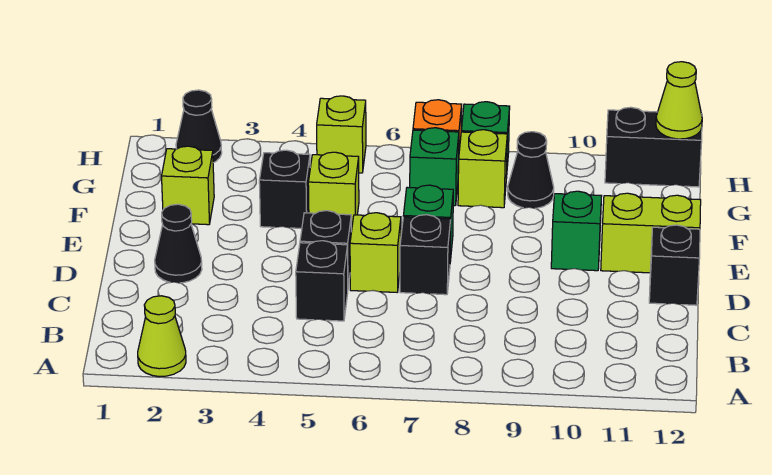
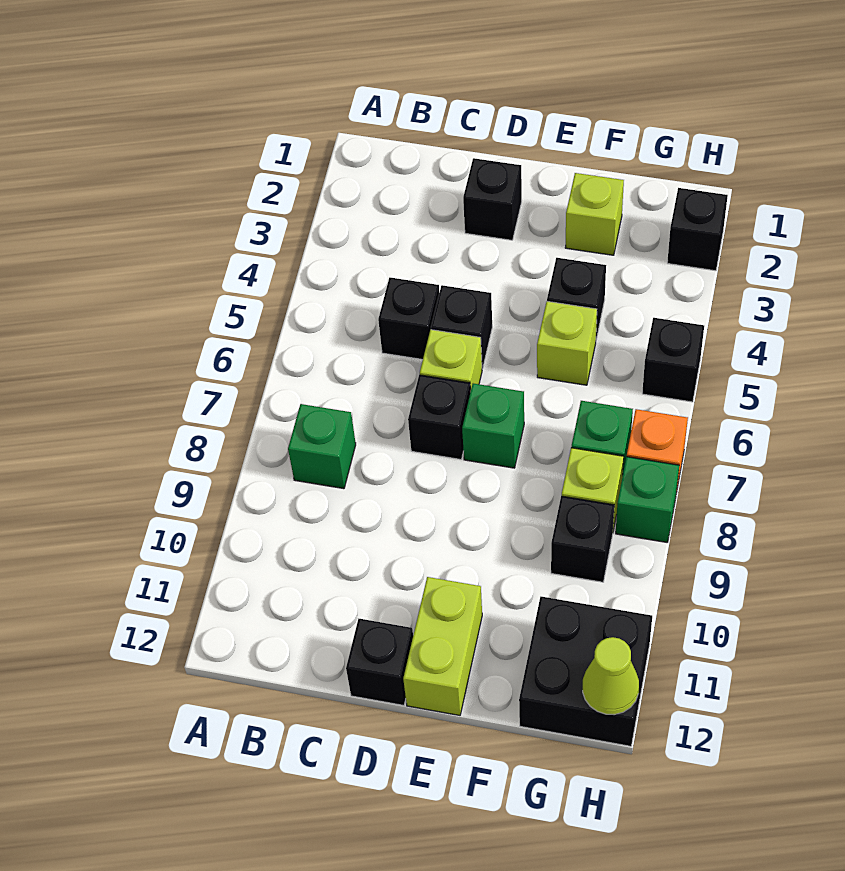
lime cone A2 level 1 -> none
black cone D2 level 1 -> black brick D2 level 1
green brick E10 level 1 -> green brick B8 level 1
black cone G9 level 1 -> black brick G9 level 1
black cone H2 level 1 -> black brick H2 level 1
lime brick H5 level 1 -> black brick H5 level 1
black brick H11:H12 level 1 -> black brick G11:H12 level 1

